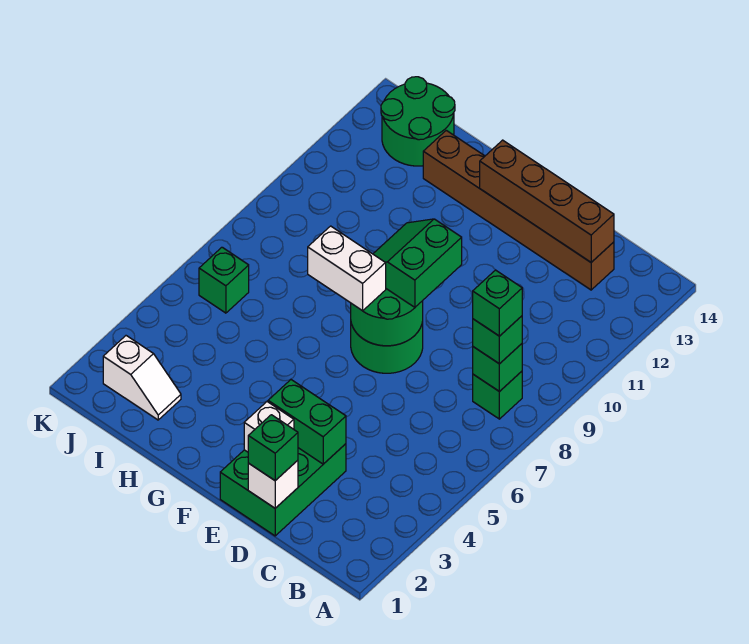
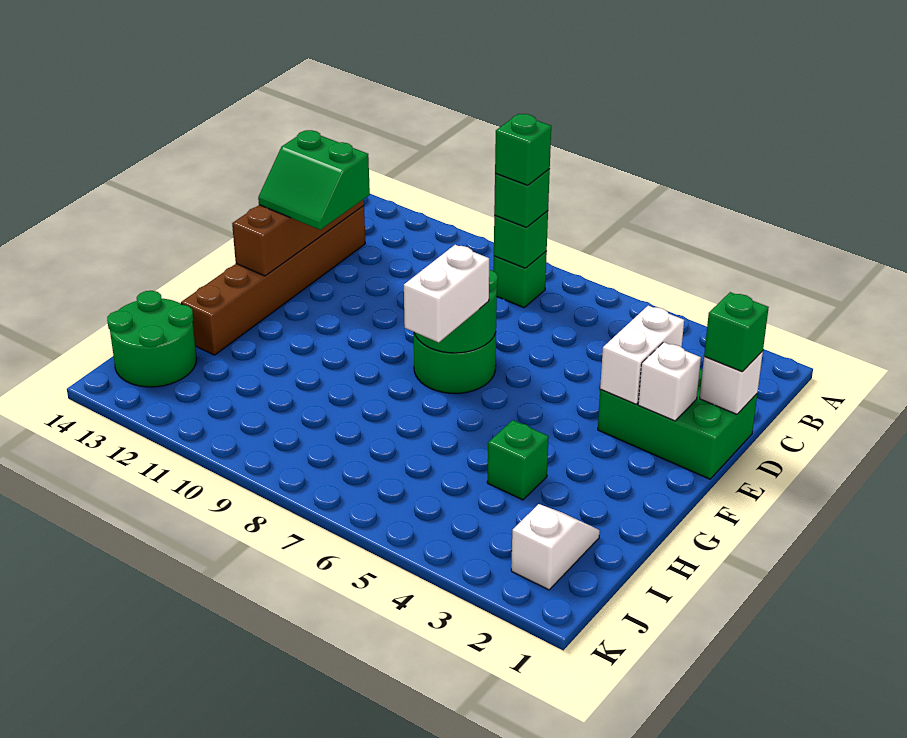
green brick D3:E3 level 2 -> white brick D3:E3 level 2
green slope E8:F9 level 3 top E -> green slope D12:E13 level 3 top D
green brick J6 level 1 -> green brick H4 level 1

